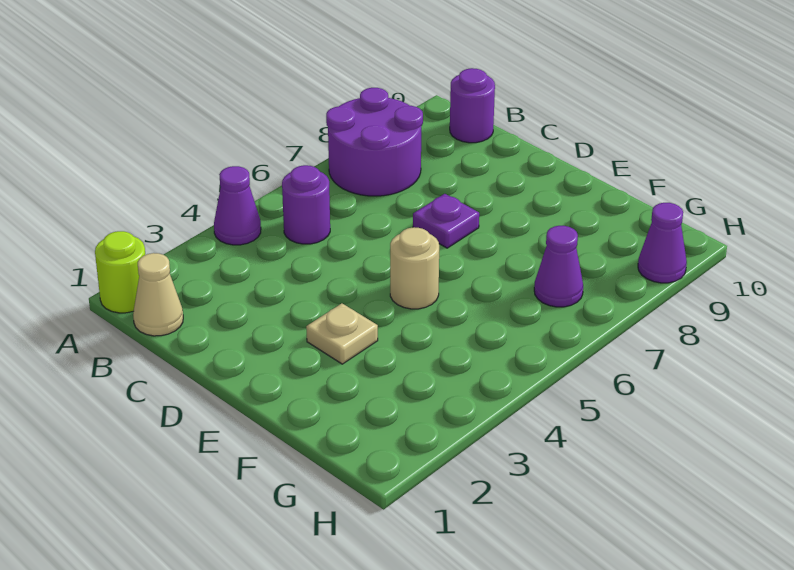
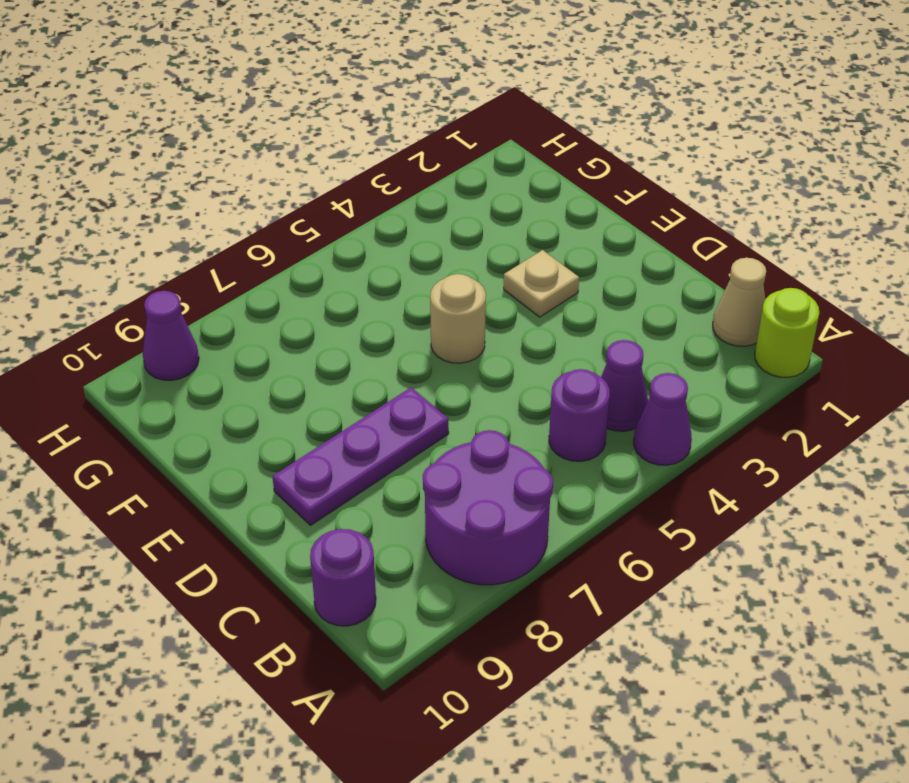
purple plate D7 level 1 -> purple plate D7:D9 level 1
purple cone G7 level 1 -> purple cone B4 level 1

